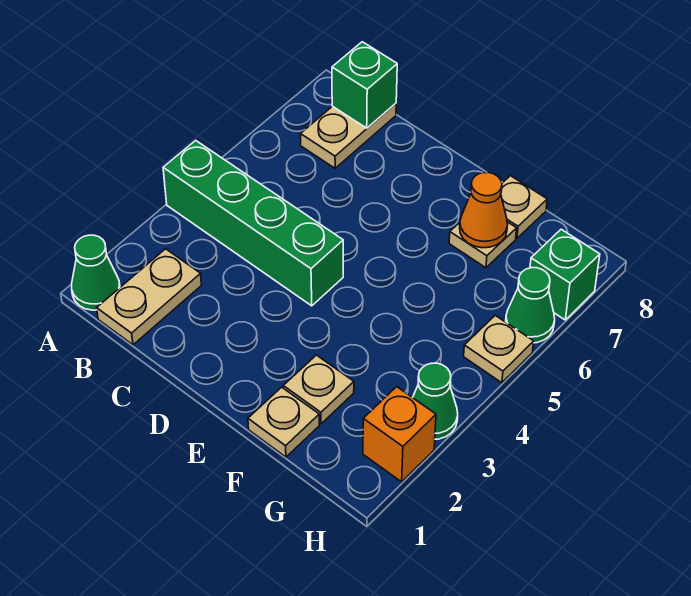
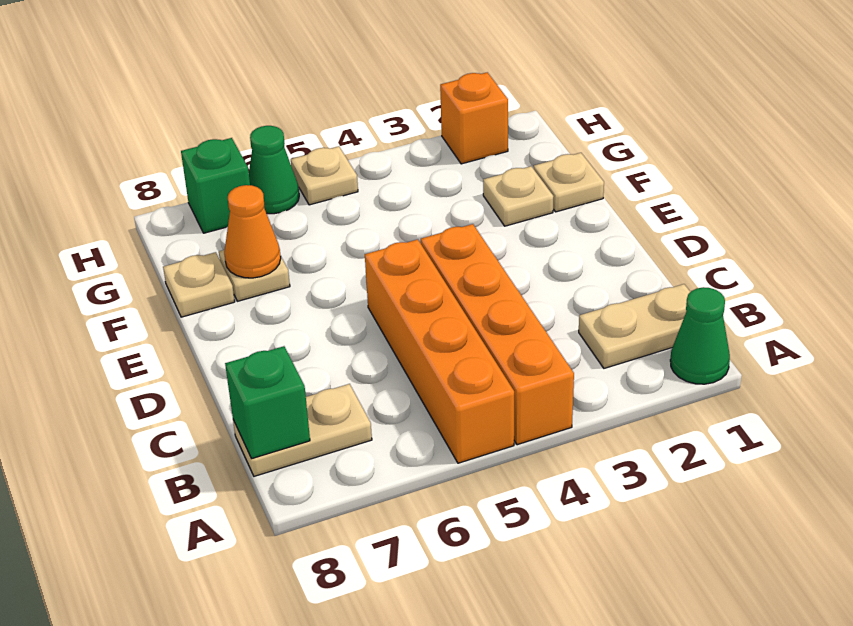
green brick A4:D4 level 1 -> orange brick A4:D4 level 1
none -> orange brick A5:D5 level 1
green cone H3 level 1 -> none

